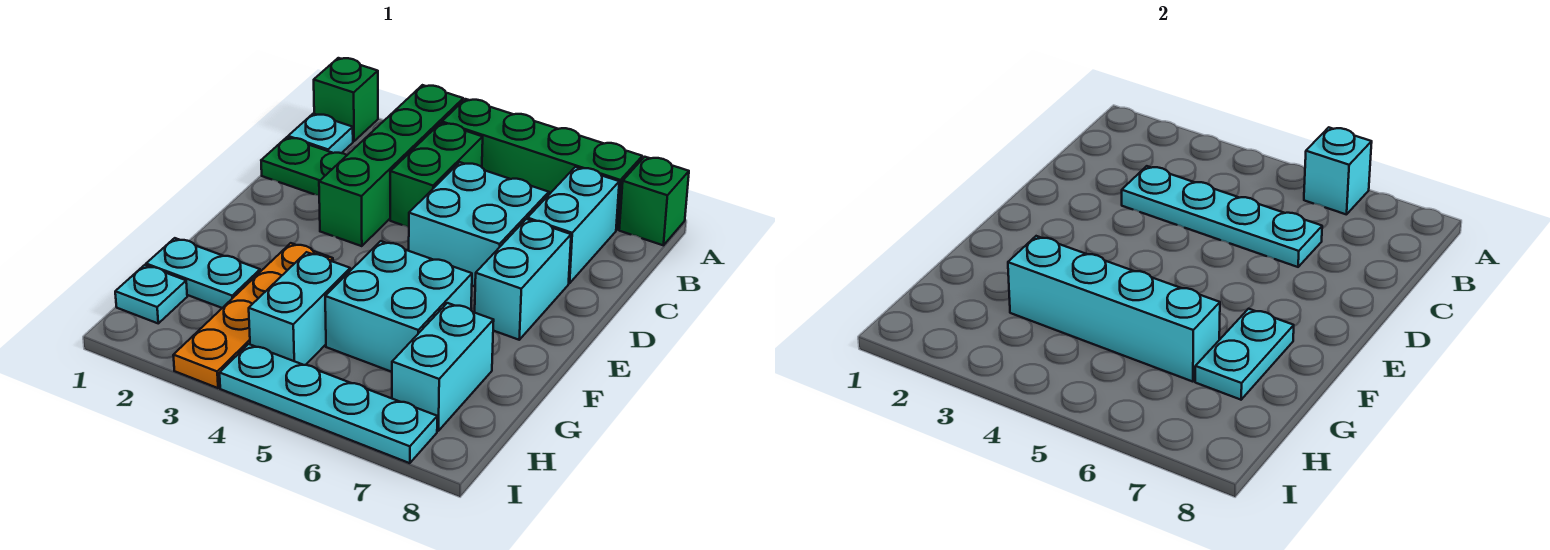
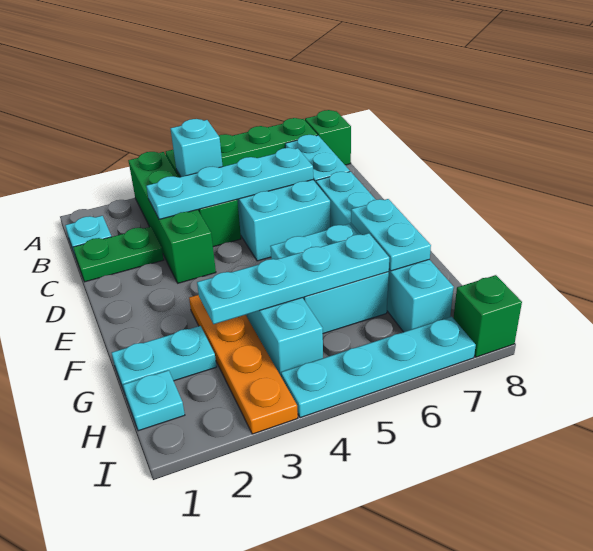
green brick A1 level 1 -> green brick I8 level 1
cyan brick A6 level 2 -> cyan brick B4 level 2
cyan brick G3:G6 level 2 -> cyan plate G3:G6 level 2

